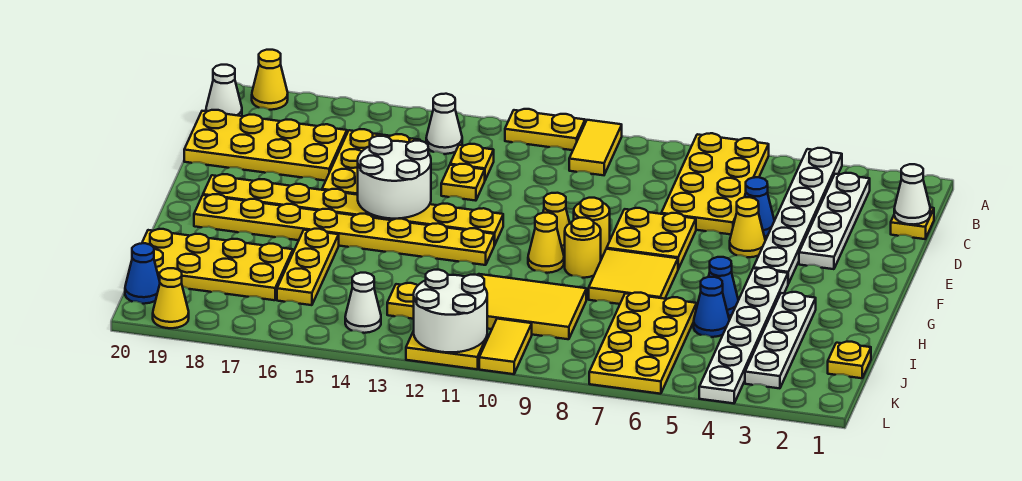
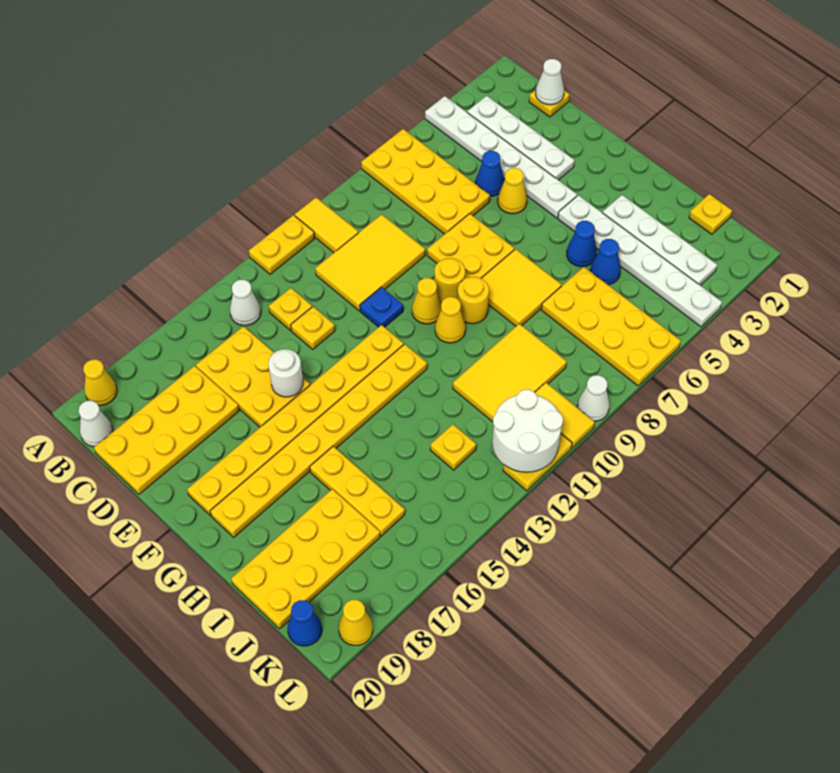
none -> yellow tile C9:D11 level 1
none -> blue plate E11 level 1
white round brick E14:F15 level 2 -> white round brick E15 level 2
white cone K14 level 1 -> white cone L9 level 1

